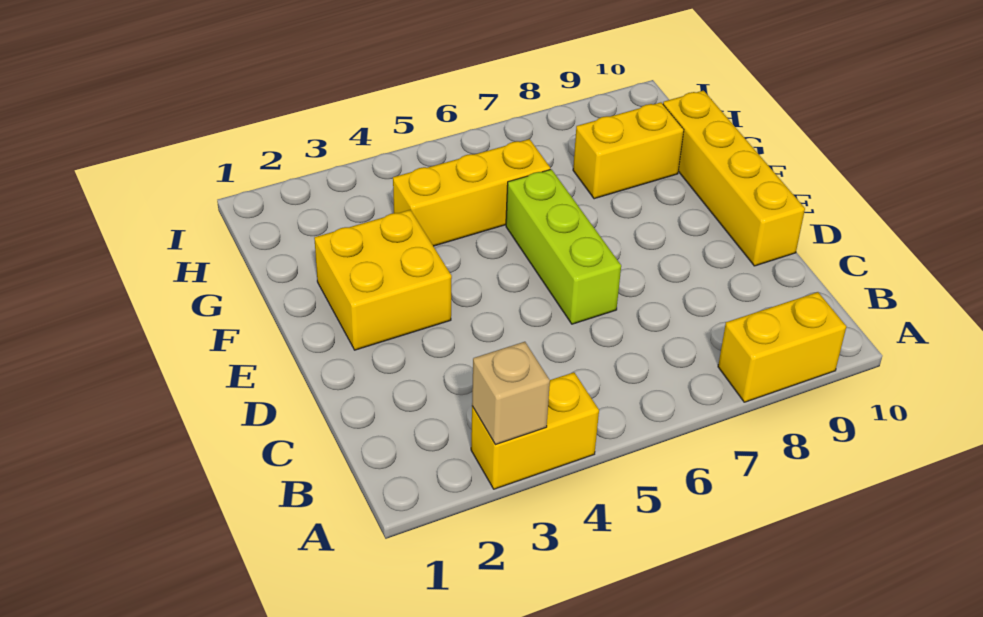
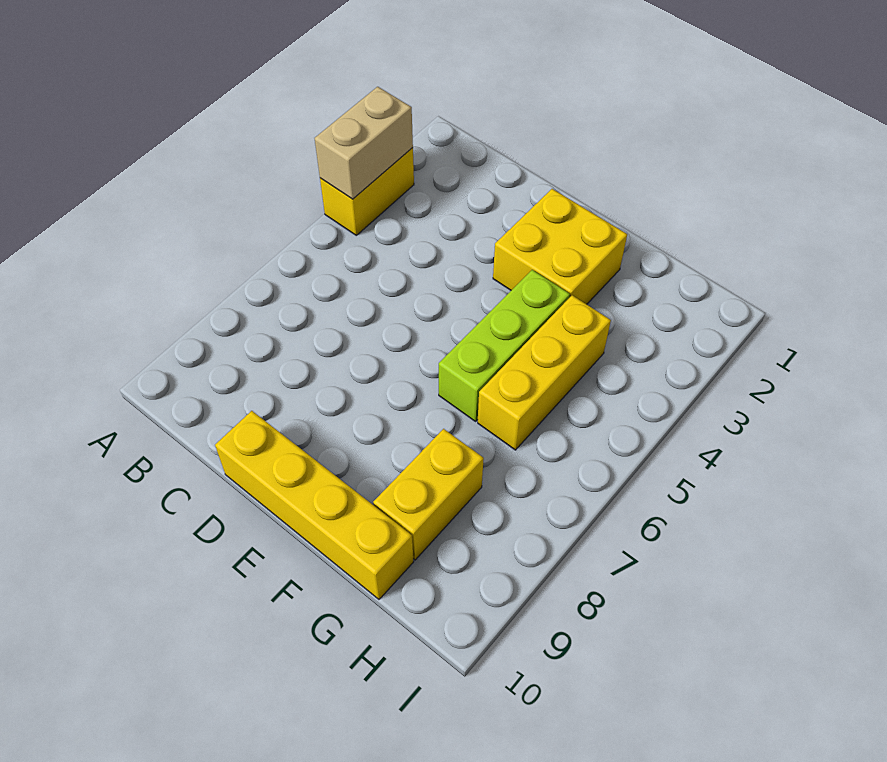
tan brick A3 level 2 -> tan brick A3:A4 level 2
yellow brick A8:A9 level 1 -> none
lime brick D6:F6 level 1 -> lime brick F4:F6 level 1

